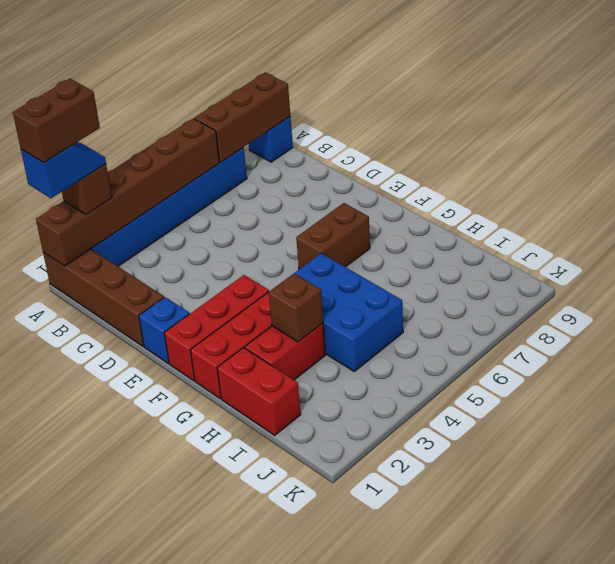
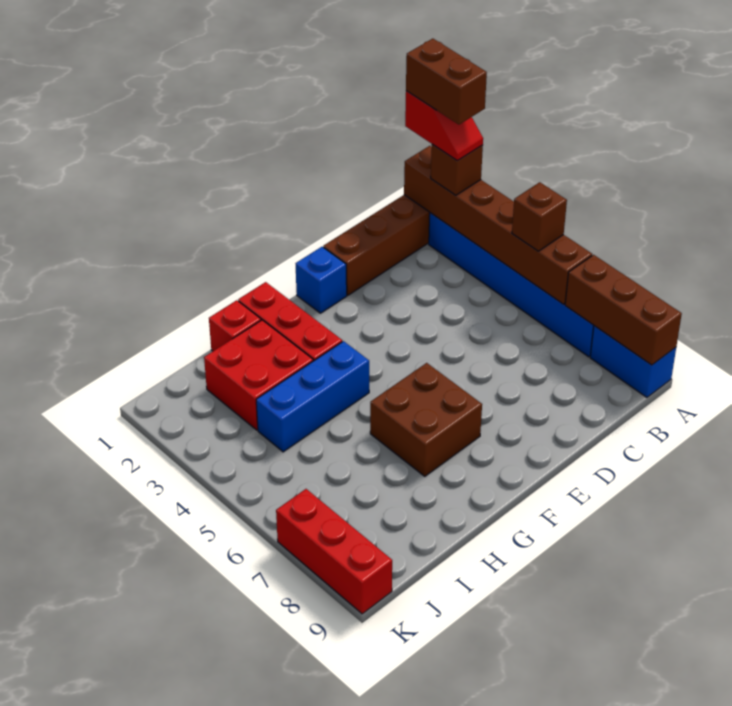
blue slope A1:A2 level 4 top 1 -> red slope A1:A2 level 4 top 1
blue brick A9 level 1 -> blue brick A8:A9 level 1
red brick F1:F3 level 1 -> red brick K7:K9 level 1
brown brick F6:F7 level 1 -> brown brick F6:G7 level 1
blue brick G4:I5 level 1 -> blue brick G4:I4 level 1
red brick H1:I1 level 1 -> red brick H1 level 1
red brick H2:H3 level 1 -> red brick H2:I3 level 1
brown brick H3 level 2 -> brown brick A5 level 3

